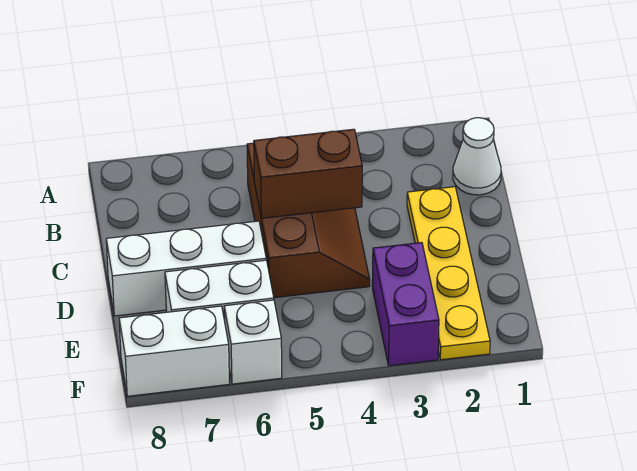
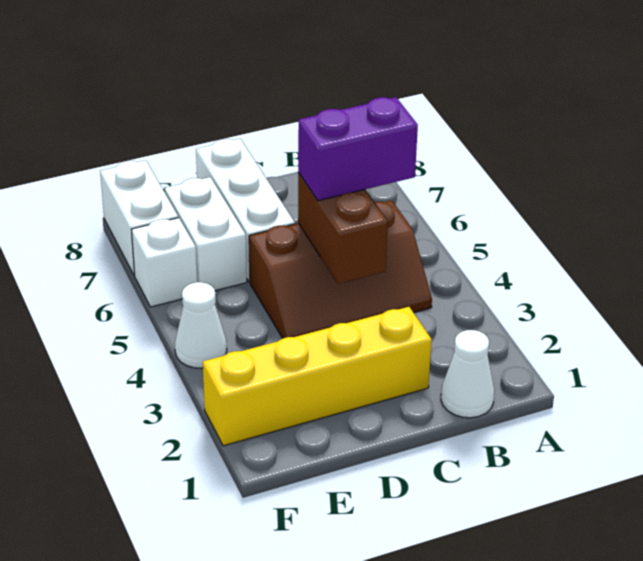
yellow plate C2:F2 level 1 -> yellow brick C2:F2 level 1
purple brick E3:F3 level 1 -> purple brick B5:C5 level 3
none -> white cone F4 level 1

